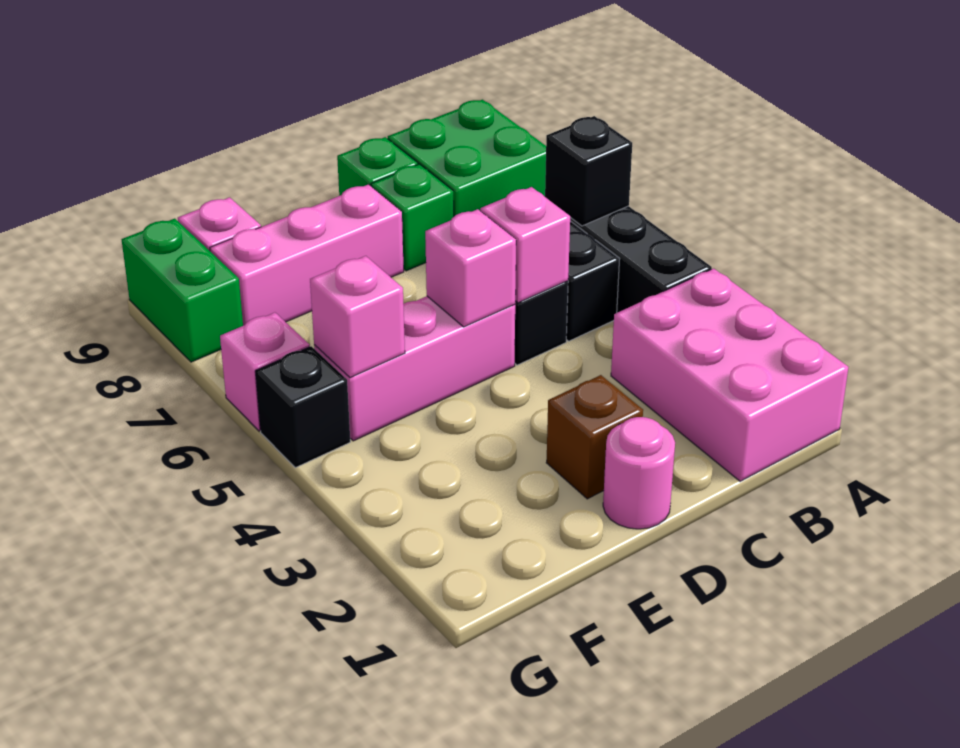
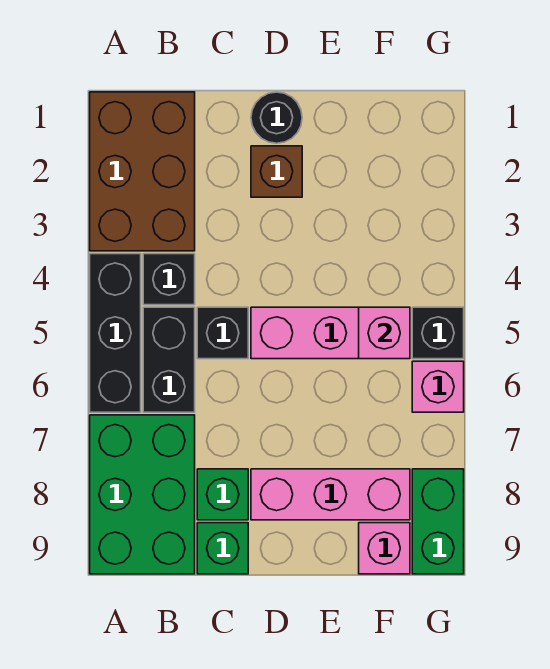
pink brick A1:B3 level 1 -> brown brick A1:B3 level 1
black brick A6 level 2 -> black brick B4 level 1
green brick A8:B9 level 1 -> green brick A7:B9 level 1
pink brick C5 level 2 -> none
pink round brick D1 level 1 -> black round brick D1 level 1
pink brick D5 level 2 -> none

